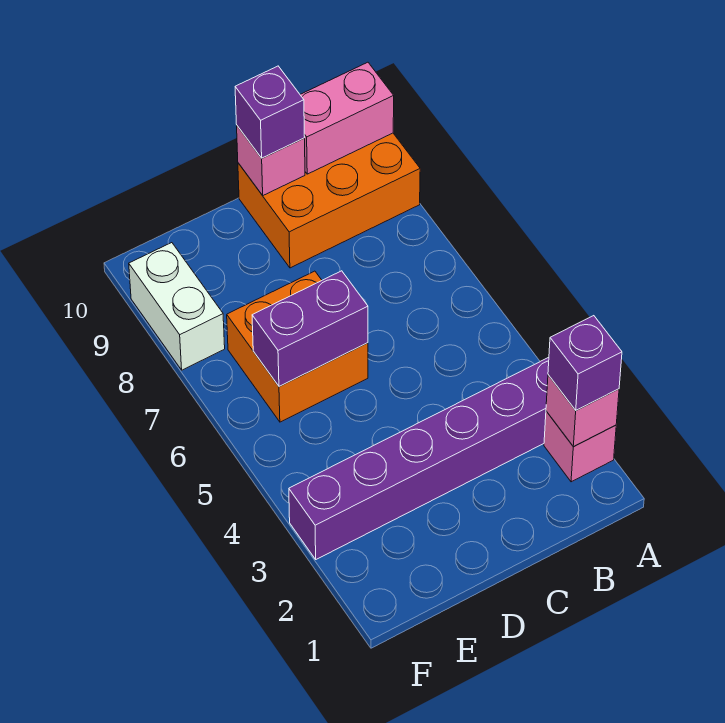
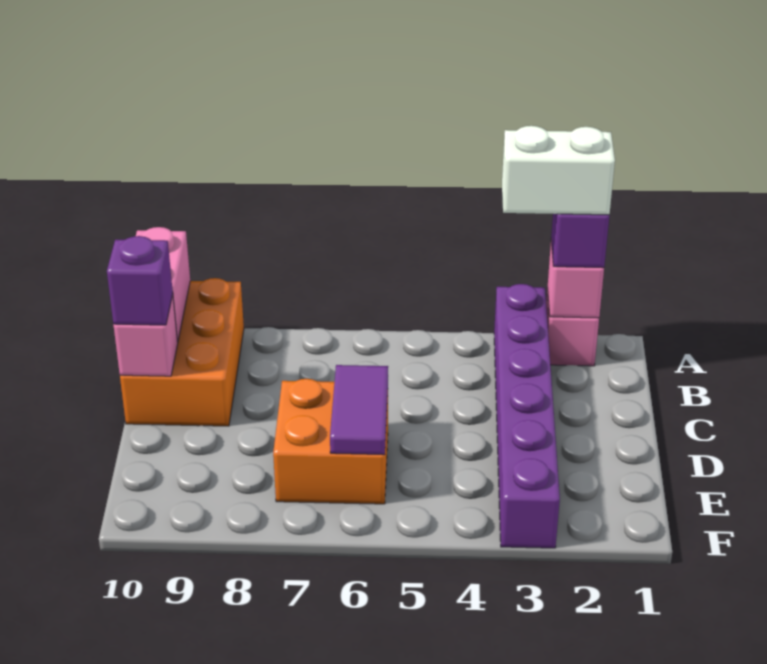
purple brick D6:E6 level 2 -> purple tile D6:E6 level 2
white brick F8:F9 level 1 -> white brick A2:A3 level 4

